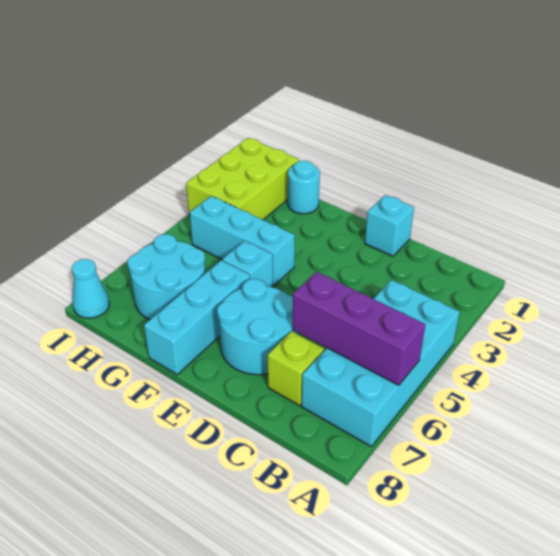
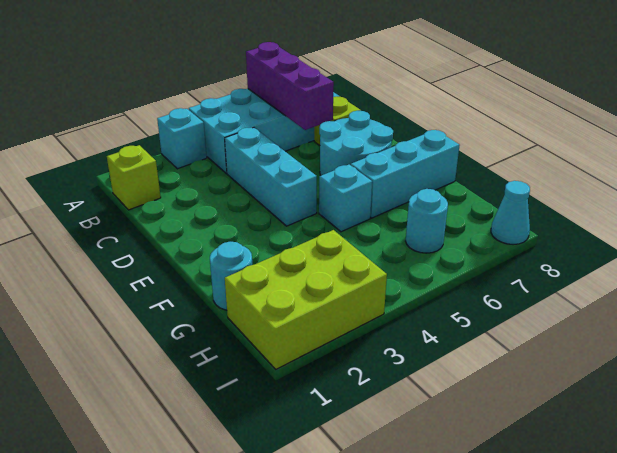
none -> lime brick B1 level 1
cyan brick D1 level 1 -> cyan brick A3 level 1
cyan brick F4:H4 level 1 -> cyan brick C4:E4 level 1
cyan round brick G6:H7 level 1 -> cyan round brick H6 level 1

